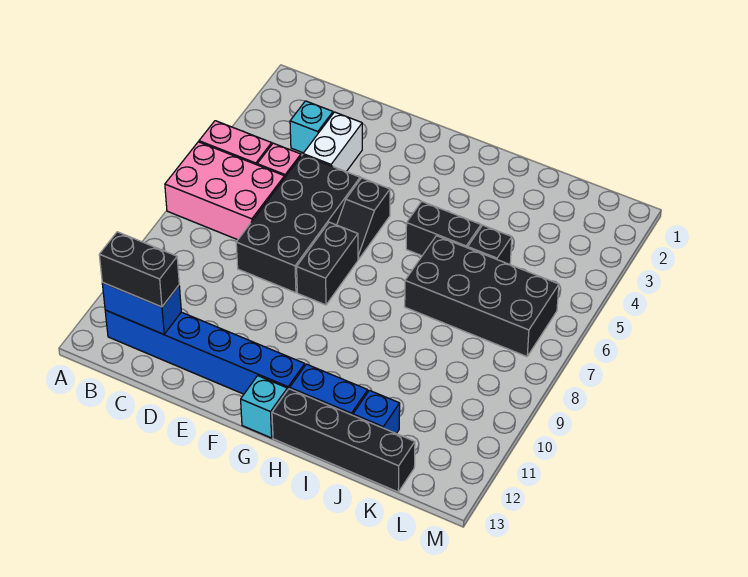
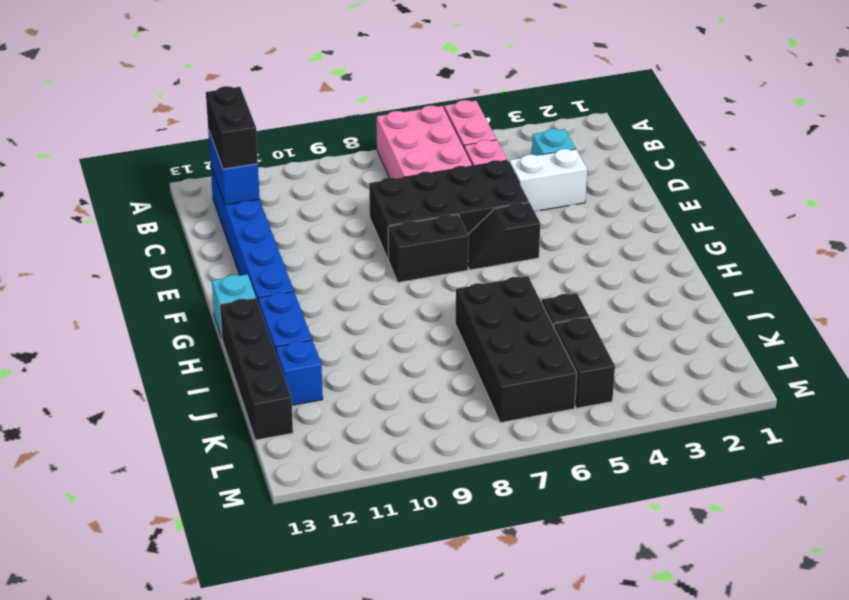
black brick H5:I5 level 1 -> black brick K5:L5 level 1

